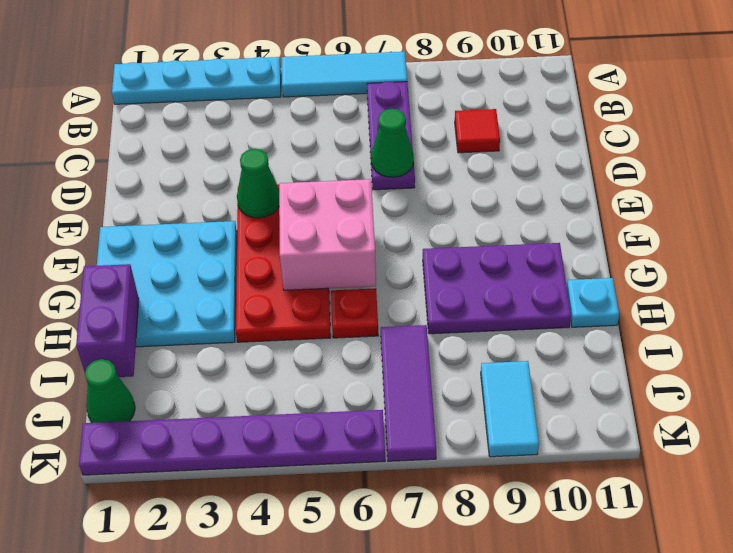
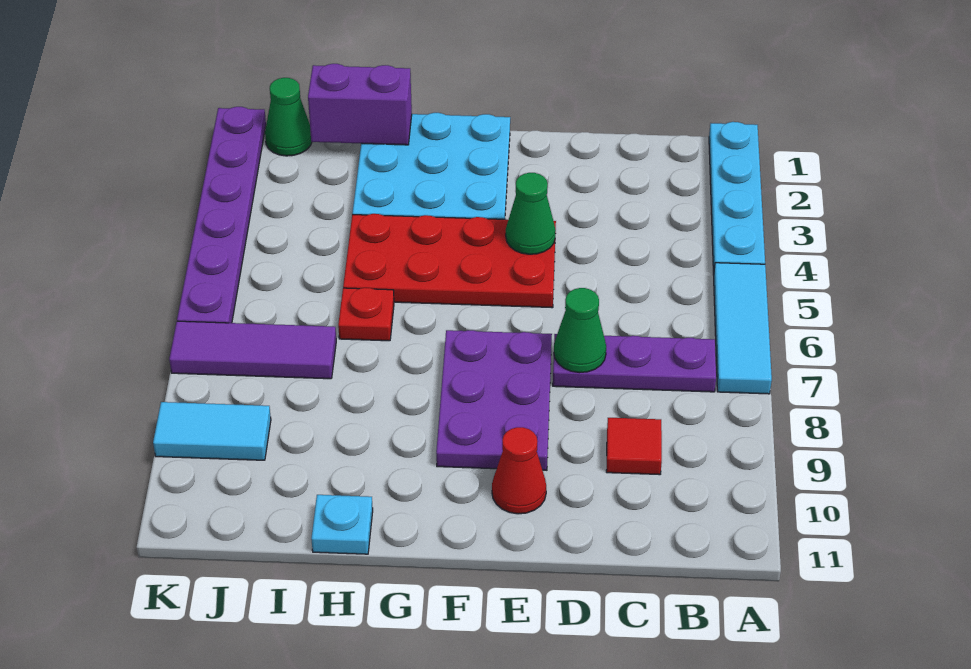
none -> red cone E10 level 1
pink brick F5:G6 level 2 -> none
purple plate G8:H10 level 1 -> purple plate E7:F9 level 1

